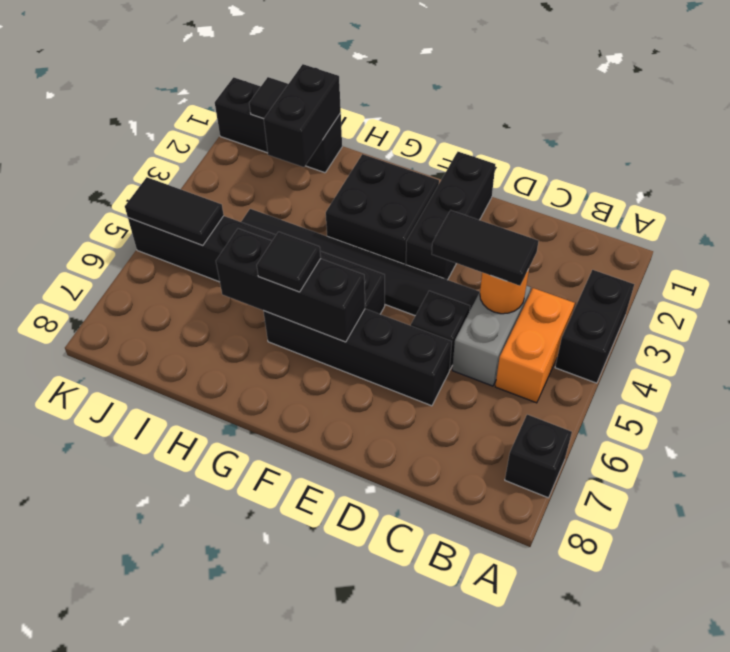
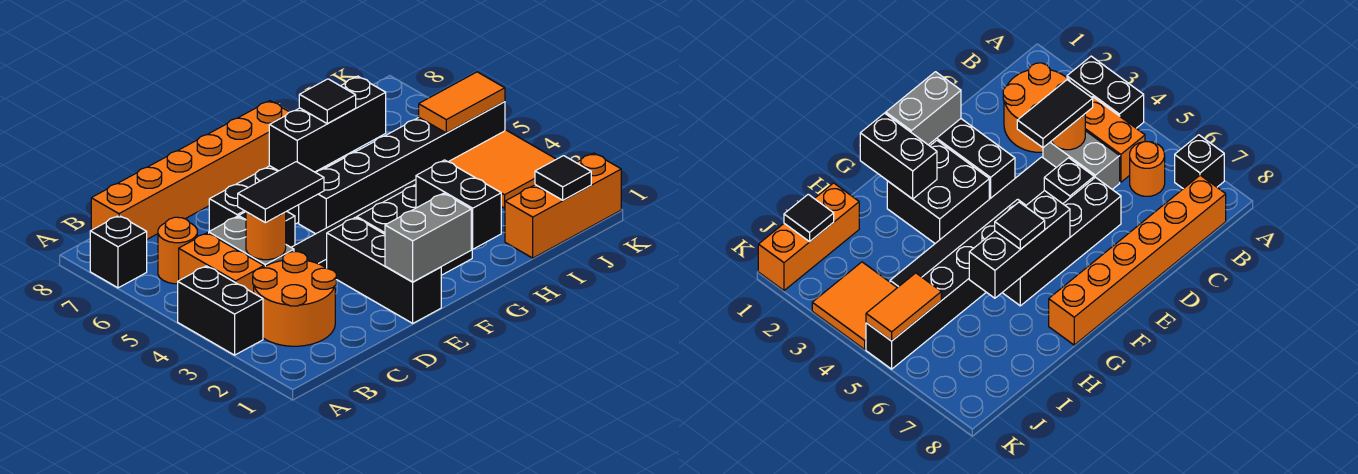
none -> orange round brick B2:C3 level 1
none -> orange round brick B6 level 1
none -> orange brick B8:G8 level 1
none -> grey brick E1:F1 level 2
black brick I1:K1 level 1 -> orange brick I1:K1 level 1
black brick I1:I2 level 2 -> black brick G1:G2 level 2
none -> orange tile J3:K4 level 1
black tile J5:K5 level 2 -> orange tile J5:K5 level 2

